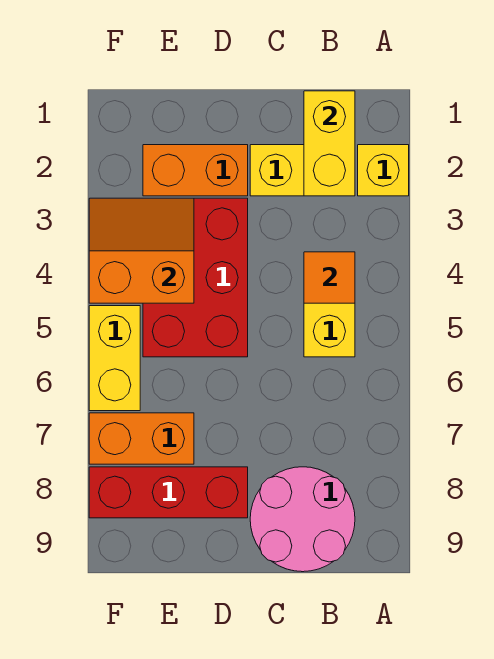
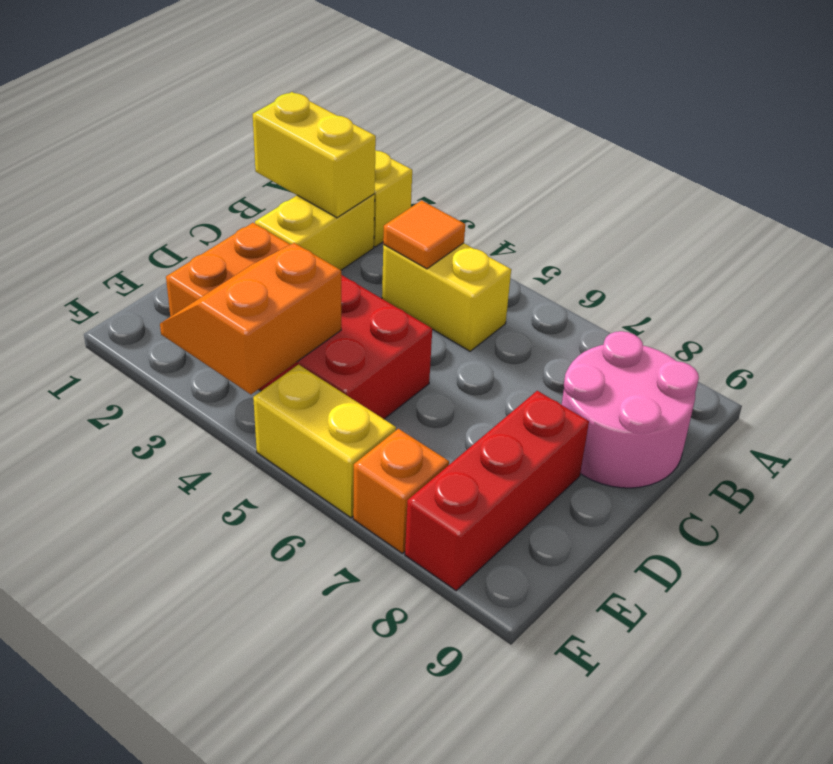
orange brick E7:F7 level 1 -> orange brick F7 level 1

